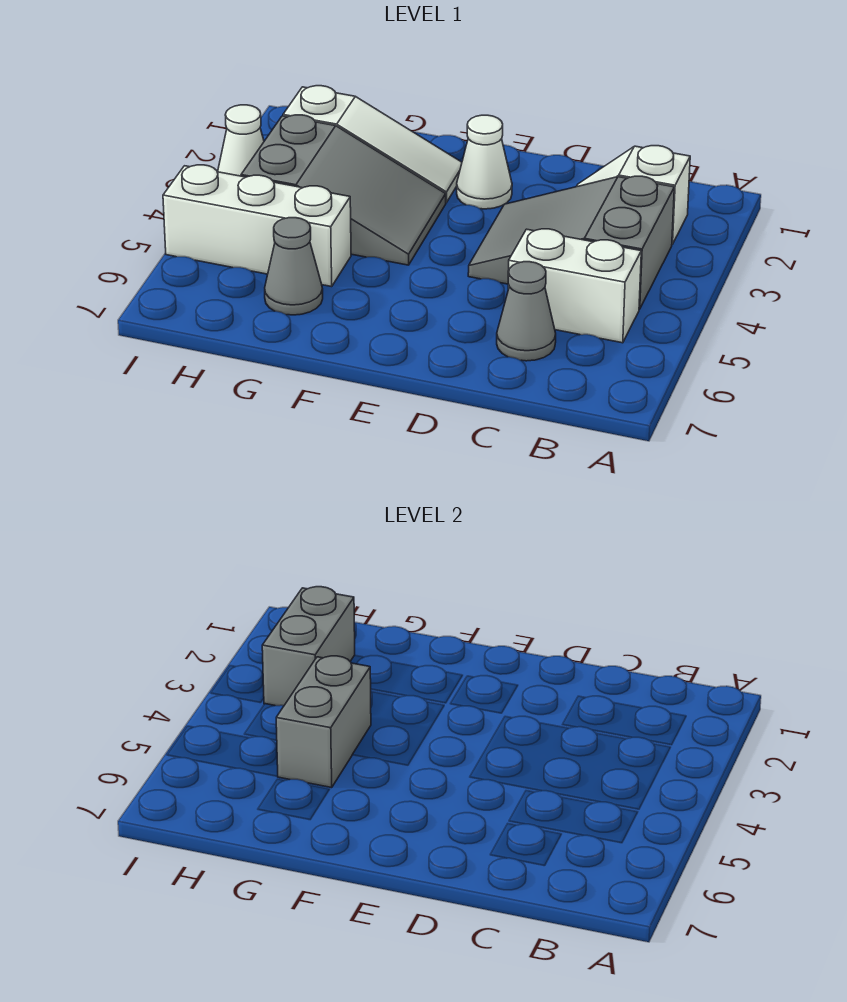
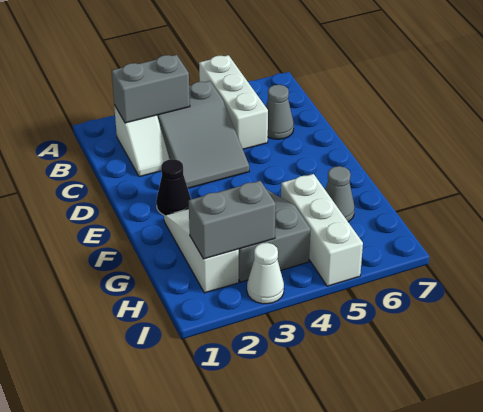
white brick B5:C5 level 1 -> white brick A5:C5 level 1
white cone E2 level 1 -> black cone E2 level 1
grey brick G4:G5 level 2 -> grey brick B2:B3 level 2

